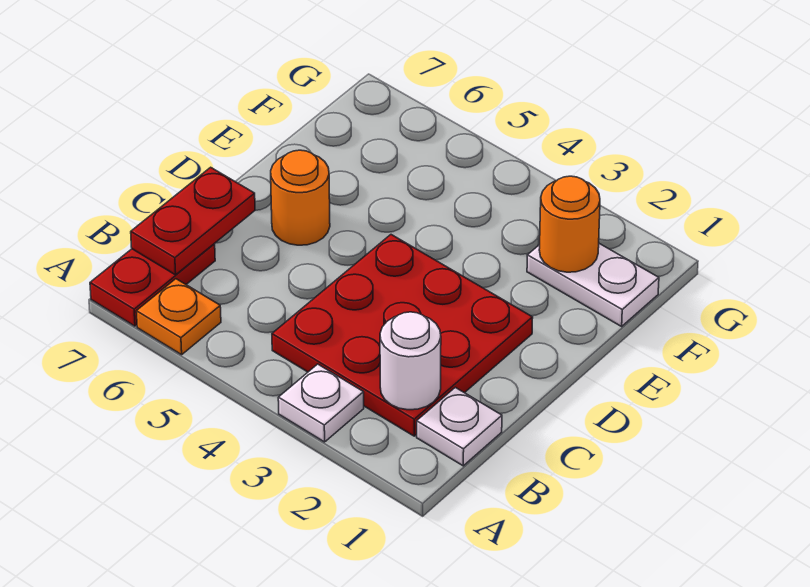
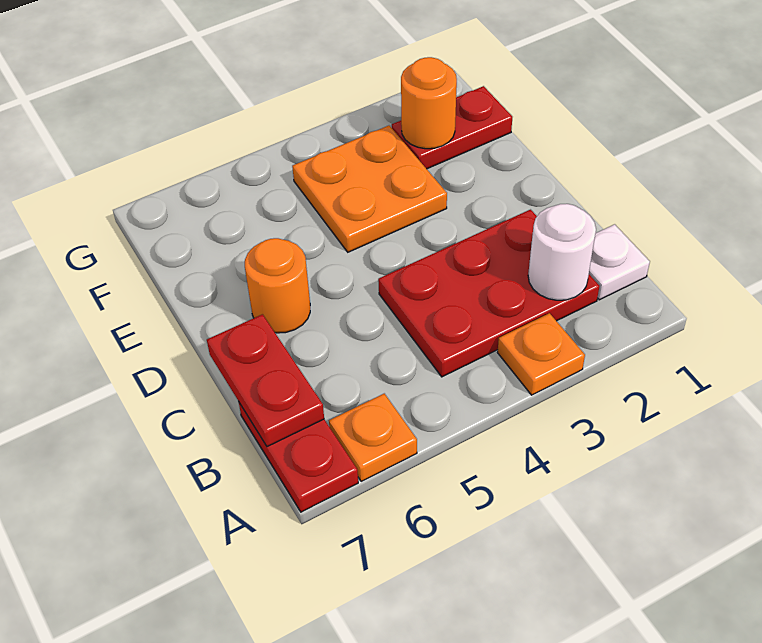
white plate A3 level 1 -> orange plate A3 level 1
red plate B2:D4 level 1 -> red plate B2:C4 level 1
none -> orange plate E3:F4 level 1
white plate F1:F2 level 1 -> red plate F1:F2 level 1

